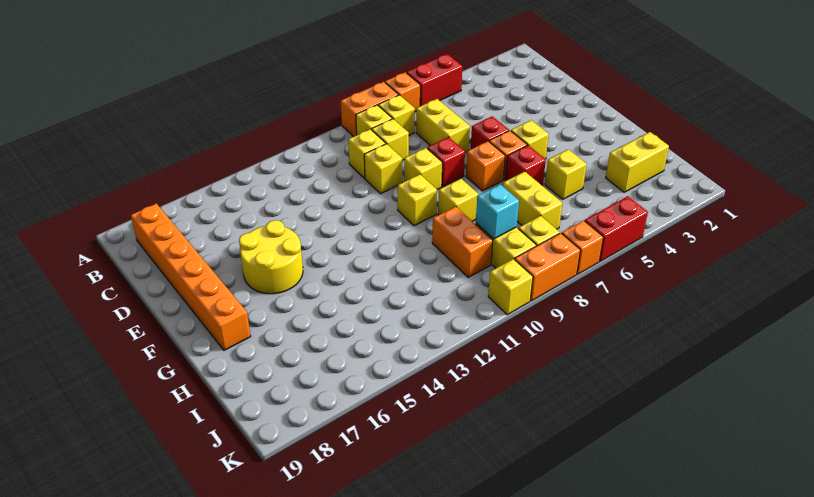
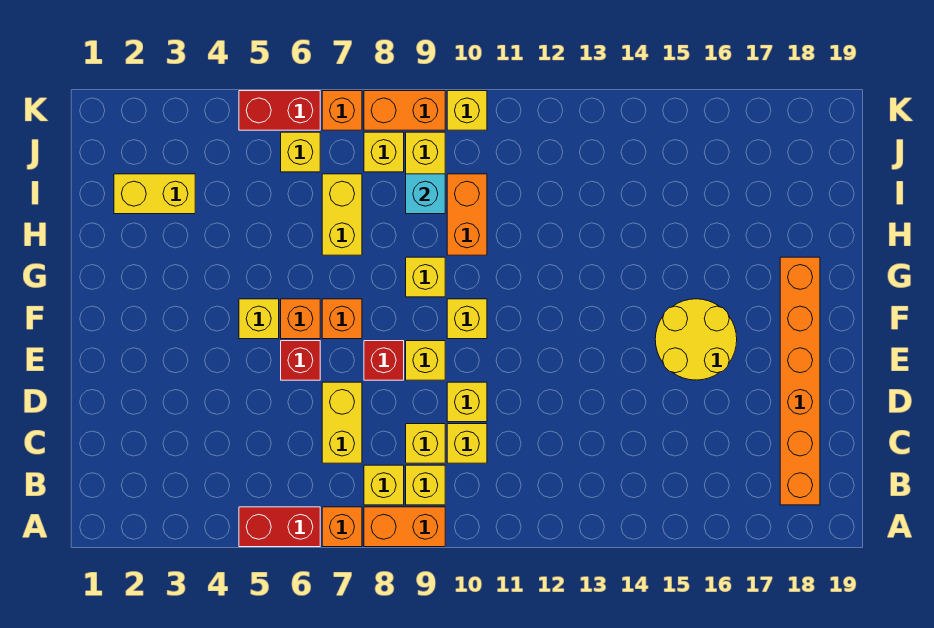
red brick G6 level 1 -> none
yellow brick H5 level 1 -> yellow brick J6 level 1

